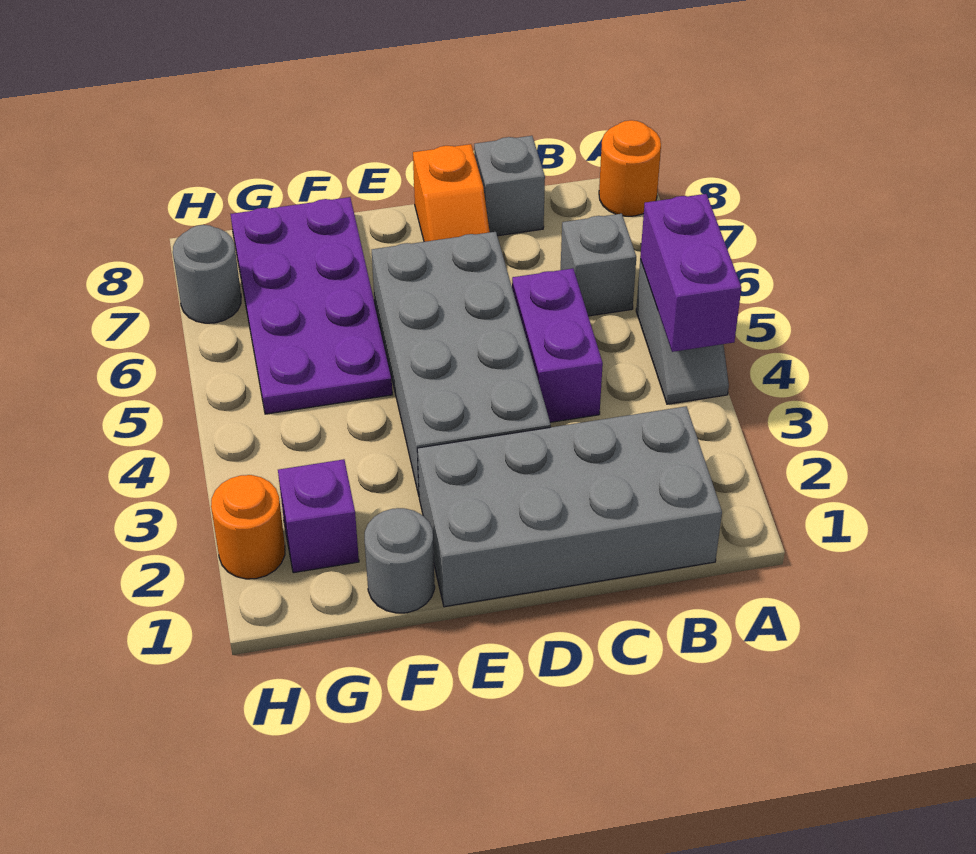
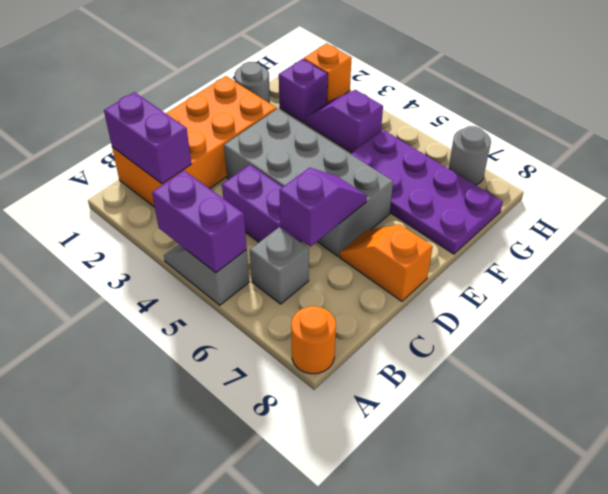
grey brick B1:E2 level 1 -> orange brick B1:E2 level 1
none -> purple brick B1:B2 level 2
none -> purple slope C6:D6 level 2 top C
grey brick C8 level 1 -> none
none -> purple slope G3:G4 level 1 top 4
orange round brick H2 level 1 -> orange brick H2 level 1

